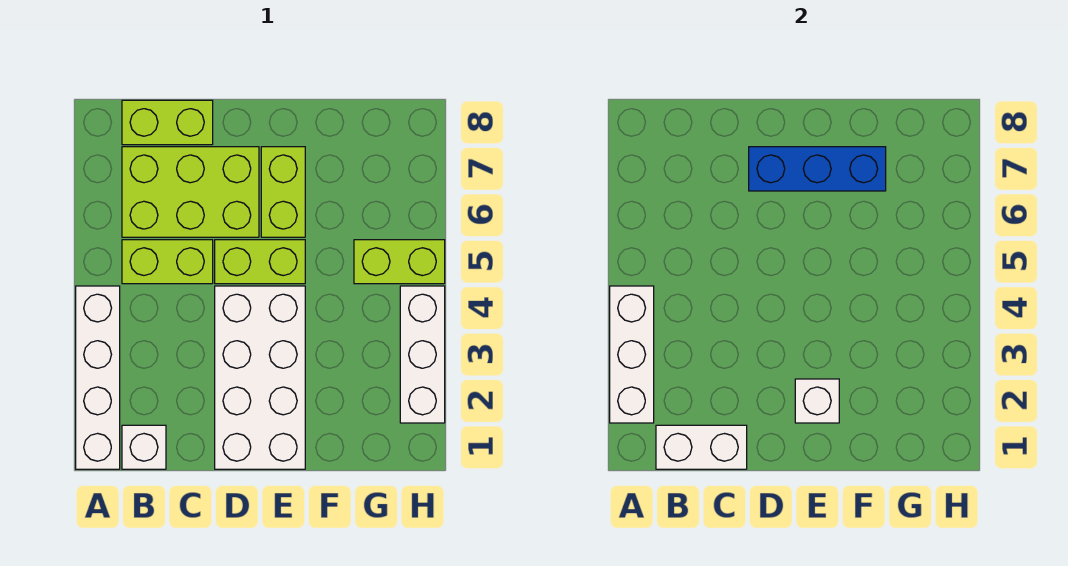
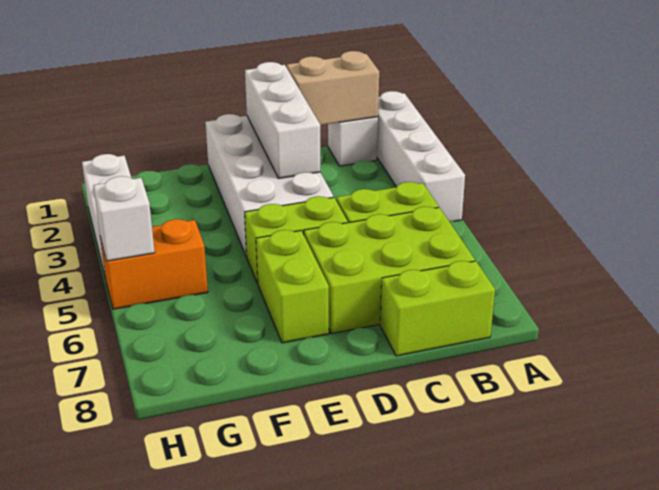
white brick A2:A4 level 2 -> white brick D1:D3 level 2
white brick B1:C1 level 2 -> tan brick B1:C1 level 2
blue brick D7:F7 level 2 -> none
white brick E2 level 2 -> white brick H5 level 2
lime brick G5:H5 level 1 -> orange brick G5:H5 level 1

